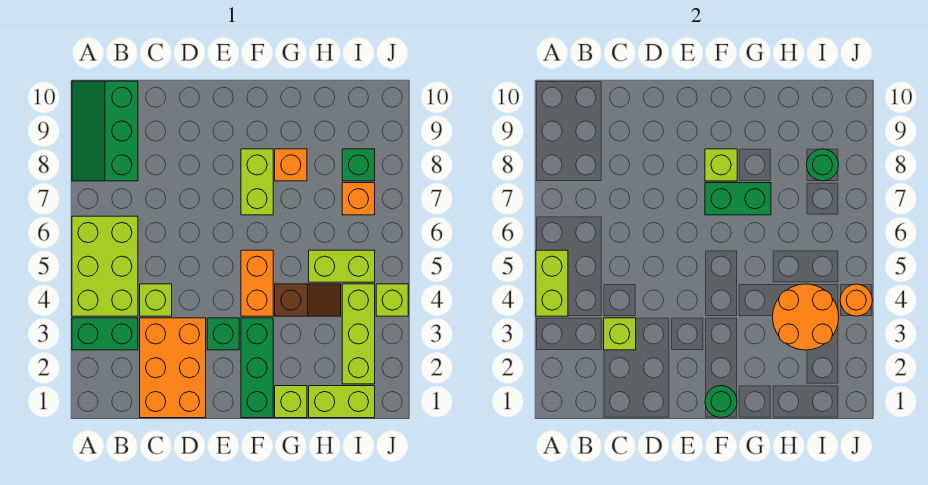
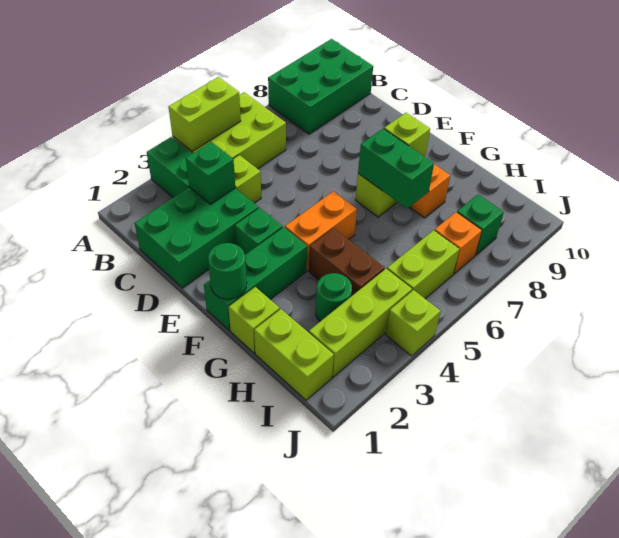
green slope A8:B10 level 1 top B -> green brick A8:B10 level 1
orange brick C1:D3 level 1 -> green brick C1:D3 level 1
lime brick C3 level 2 -> green brick C3 level 2
brown slope G4:H4 level 1 top G -> brown brick G4:H4 level 1
orange round brick H3:I4 level 2 -> none
lime brick H5:I5 level 1 -> lime brick I5:I6 level 1
green round brick I8 level 2 -> green round brick H3 level 1
orange round brick J4 level 2 -> none

